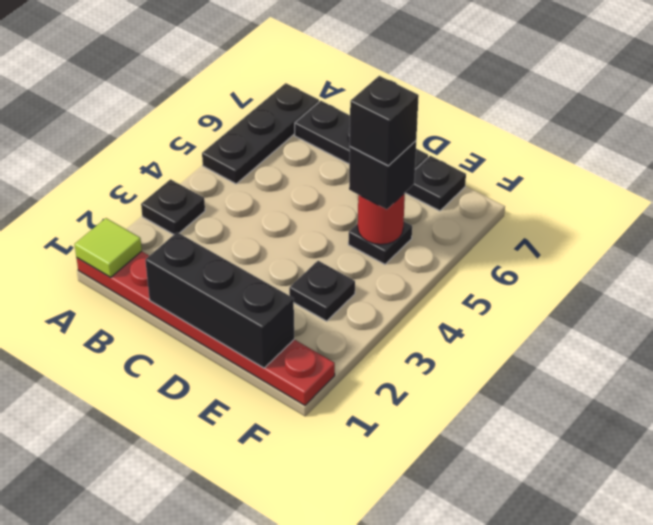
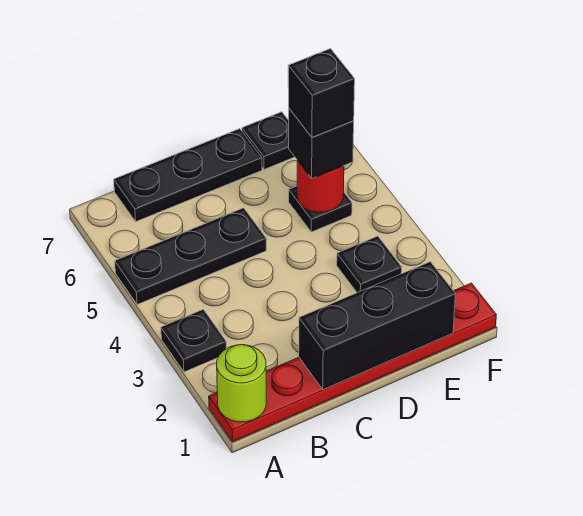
lime tile A1 level 2 -> lime round brick A1 level 2
black plate A5:A7 level 1 -> black plate A5:C5 level 1

